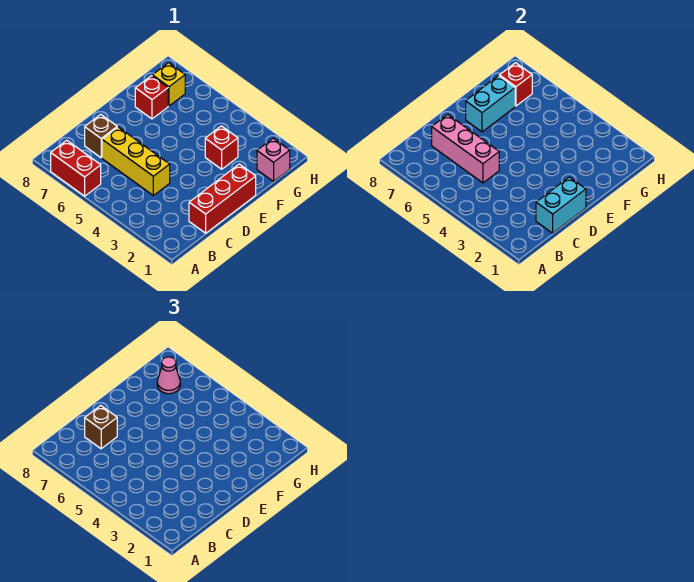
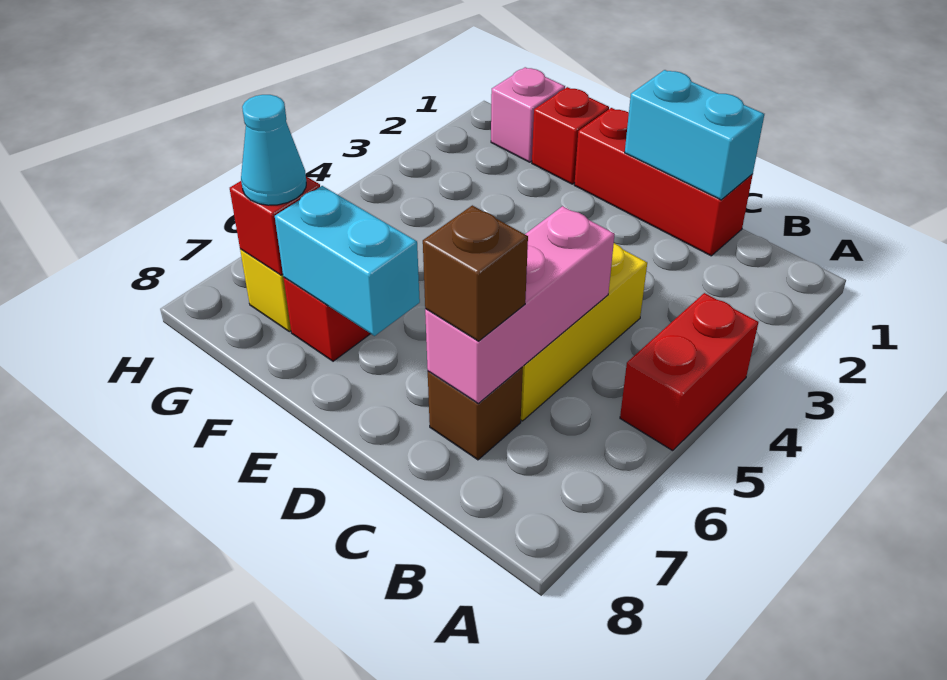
red brick A6:A7 level 1 -> red brick A4:A5 level 1
red brick F3 level 1 -> red brick F1 level 1
pink cone G7 level 3 -> cyan cone G7 level 3

